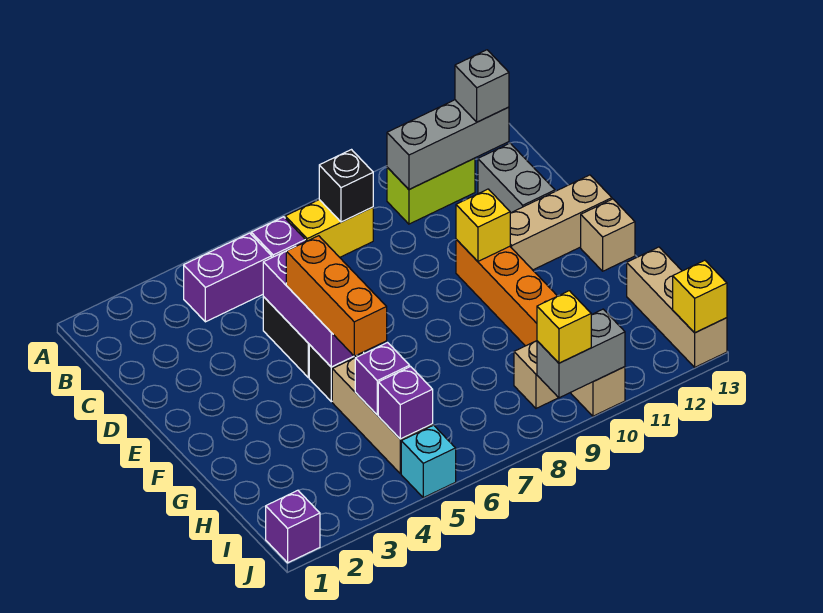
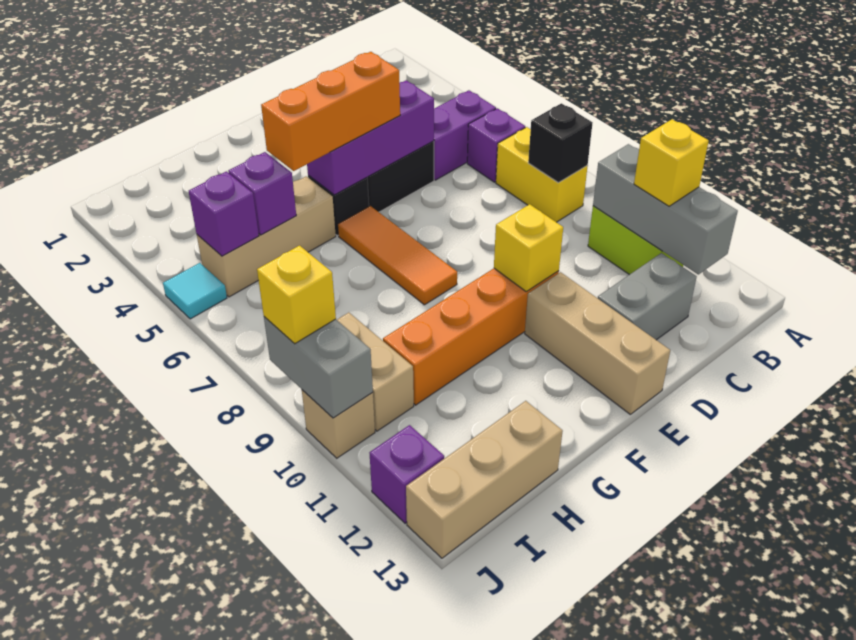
purple brick B4:B5 level 1 -> purple brick B5:C5 level 1
grey brick B12 level 3 -> none
none -> orange tile F6:F8 level 1
tan brick F13 level 1 -> none
purple brick J1 level 1 -> purple brick J12 level 1
cyan brick J5 level 1 -> cyan tile J5 level 1
yellow brick J13 level 2 -> yellow brick B11 level 3

